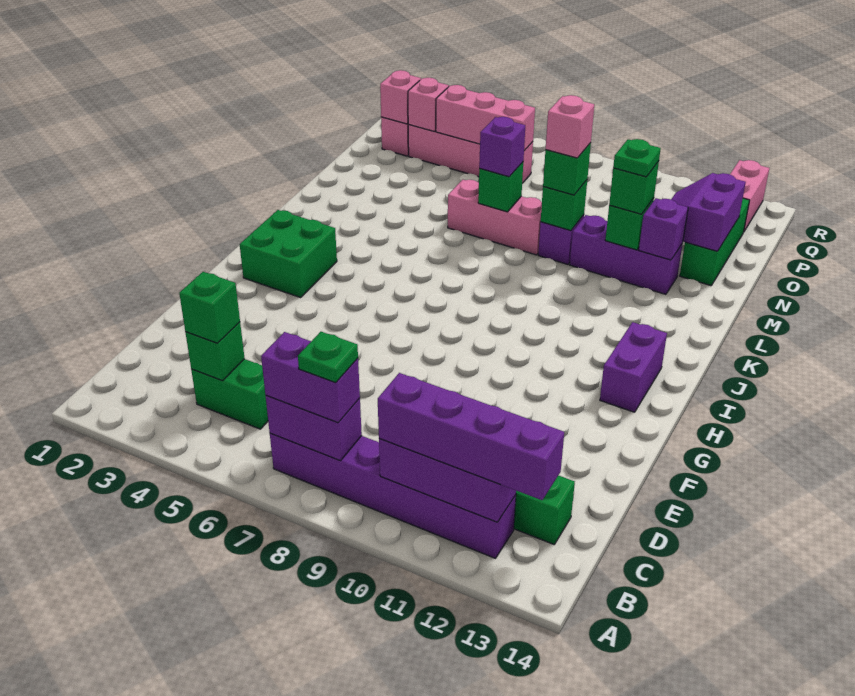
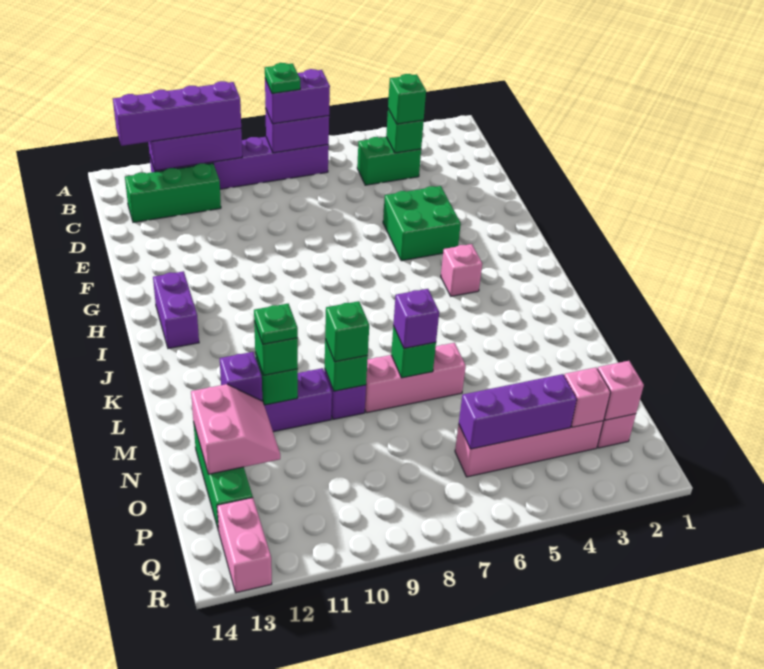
green brick H2:I3 level 1 -> green brick F4:G5 level 1
pink brick M9 level 4 -> pink brick I4 level 1
purple slope N12:O13 level 2 top 13 -> pink slope N12:O13 level 2 top 13
pink brick P4:P6 level 2 -> purple brick P4:P6 level 2

